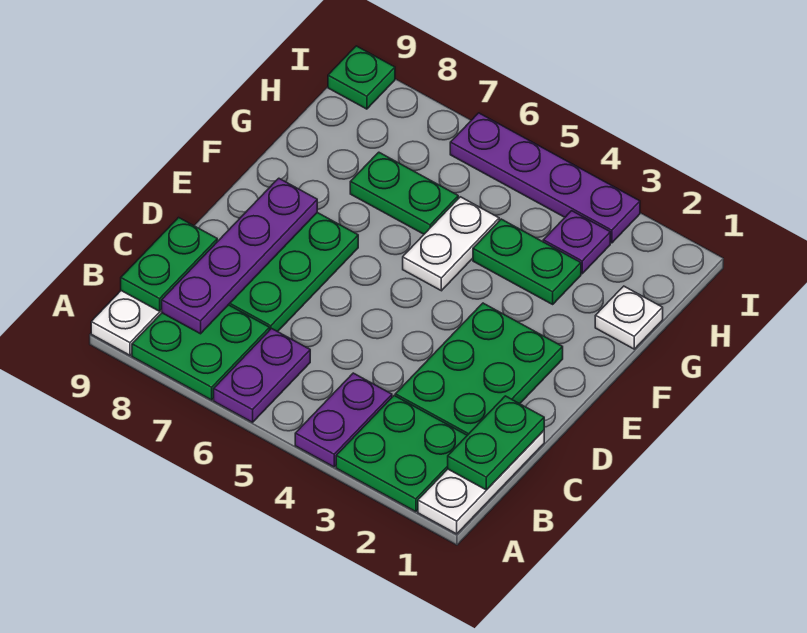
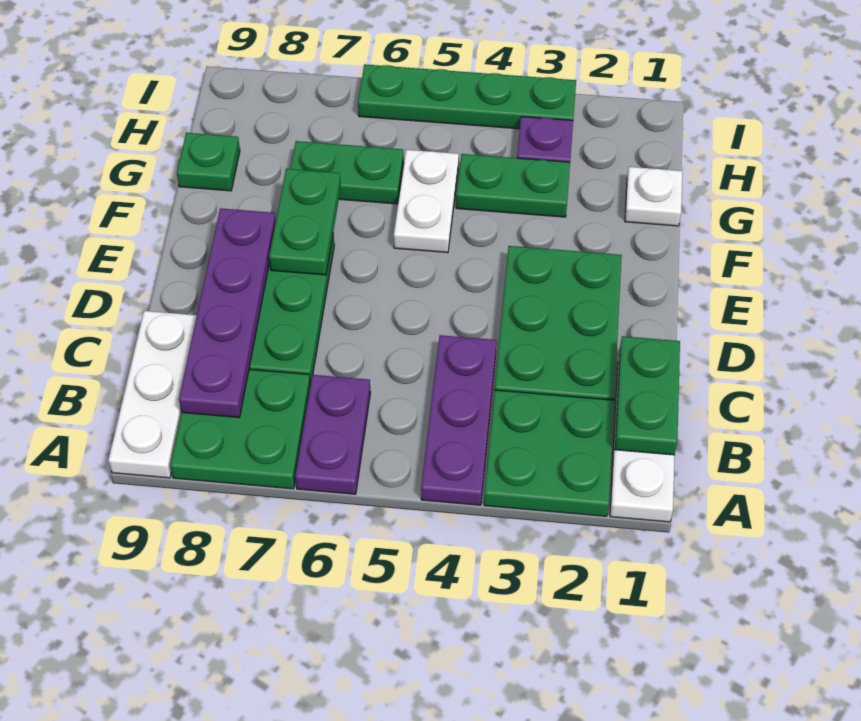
purple plate A4:B4 level 1 -> purple plate A4:C4 level 1
green plate B9:C9 level 2 -> green plate E7:F7 level 2
purple plate I3:I6 level 1 -> green plate I3:I6 level 1
green plate I9 level 1 -> green plate G9 level 1

